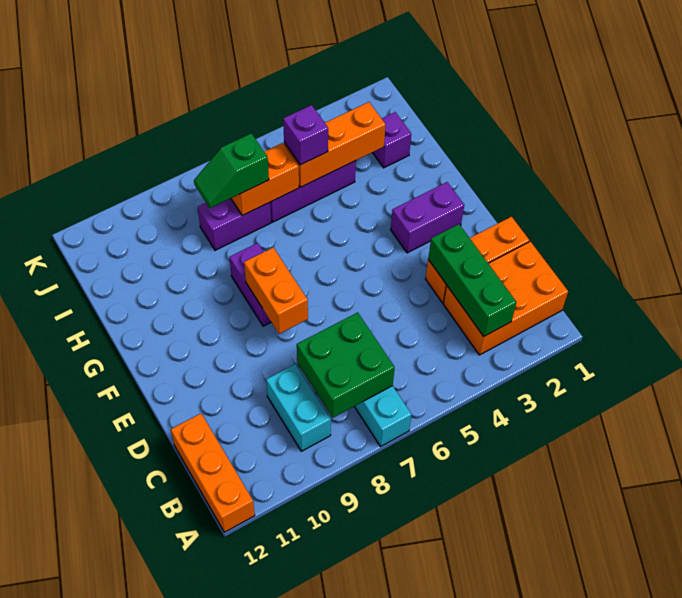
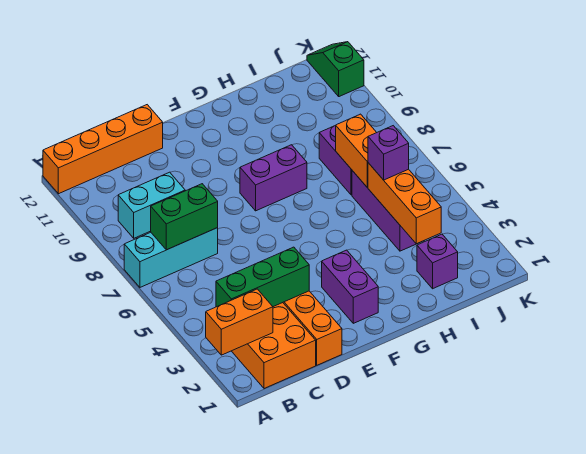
orange brick A12:C12 level 1 -> orange brick A12:D12 level 1
green brick B7:C8 level 2 -> green brick B7:C7 level 2
orange brick E8:F8 level 2 -> orange brick A2:B2 level 2
green slope I7:I8 level 3 top 7 -> green slope K11:K12 level 1 top 11

